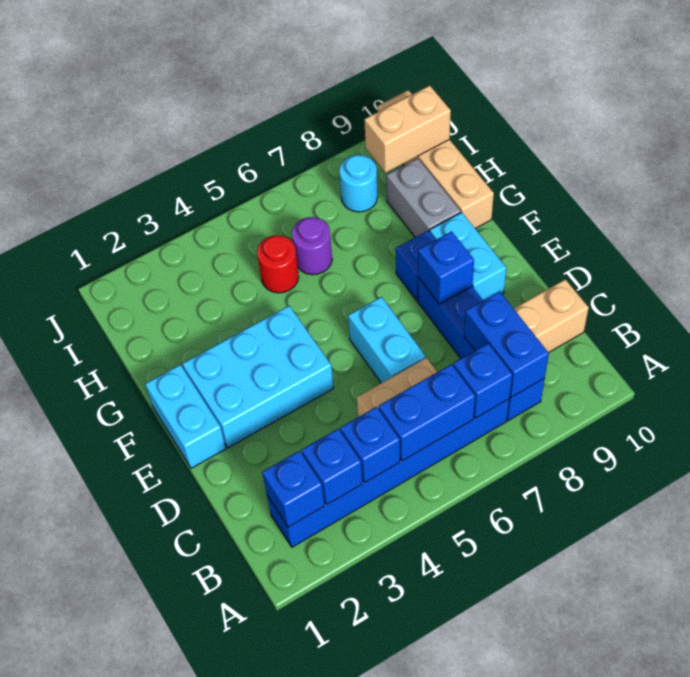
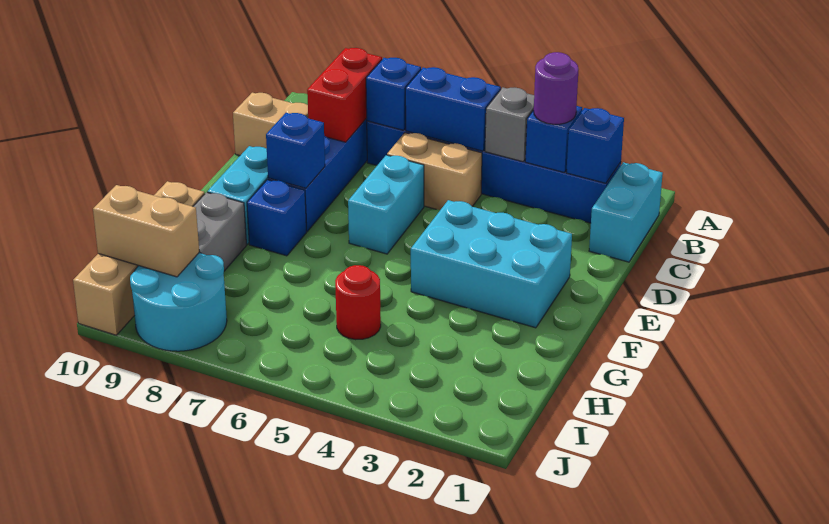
blue brick B4 level 2 -> grey brick B4 level 2
blue brick B8:C8 level 2 -> red brick B8:C8 level 2
cyan brick E1:F1 level 1 -> cyan brick B1:C1 level 1
purple round brick H6 level 1 -> purple round brick B3 level 3
cyan round brick I8 level 1 -> cyan round brick I8:J9 level 1

